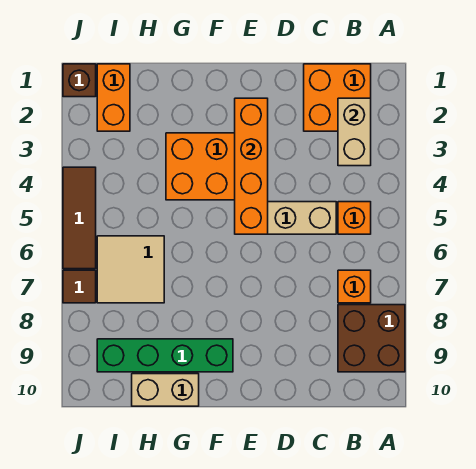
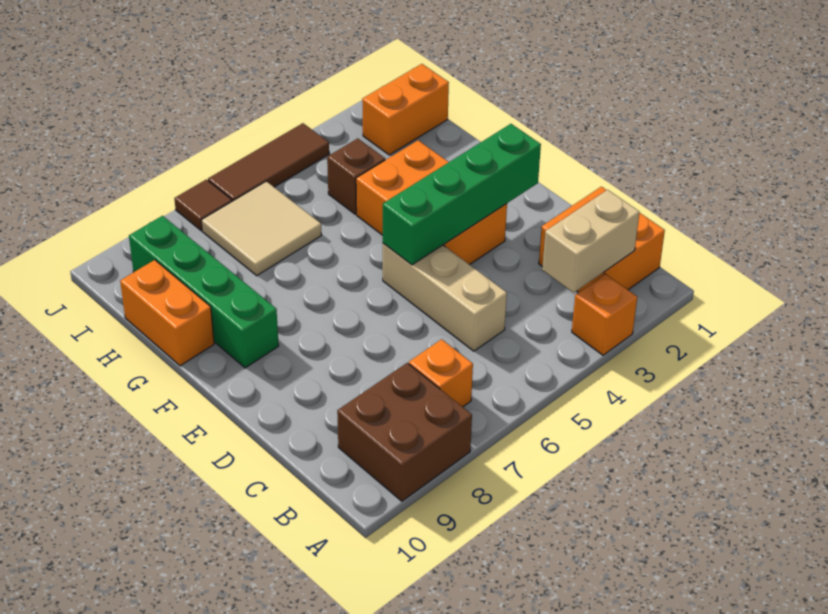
orange brick B5 level 1 -> orange brick A3 level 1
orange brick E2:E5 level 2 -> green brick E2:E5 level 2
tan brick G10:H10 level 1 -> orange brick G10:H10 level 1
brown brick J1 level 1 -> brown brick H4 level 1

